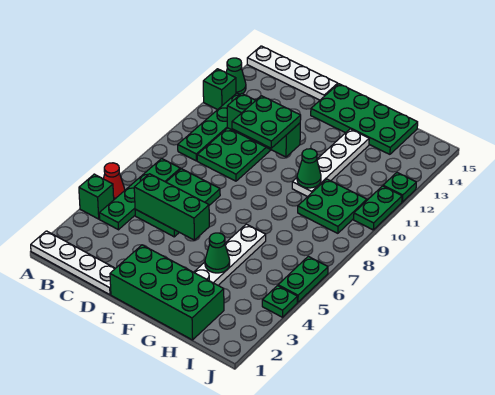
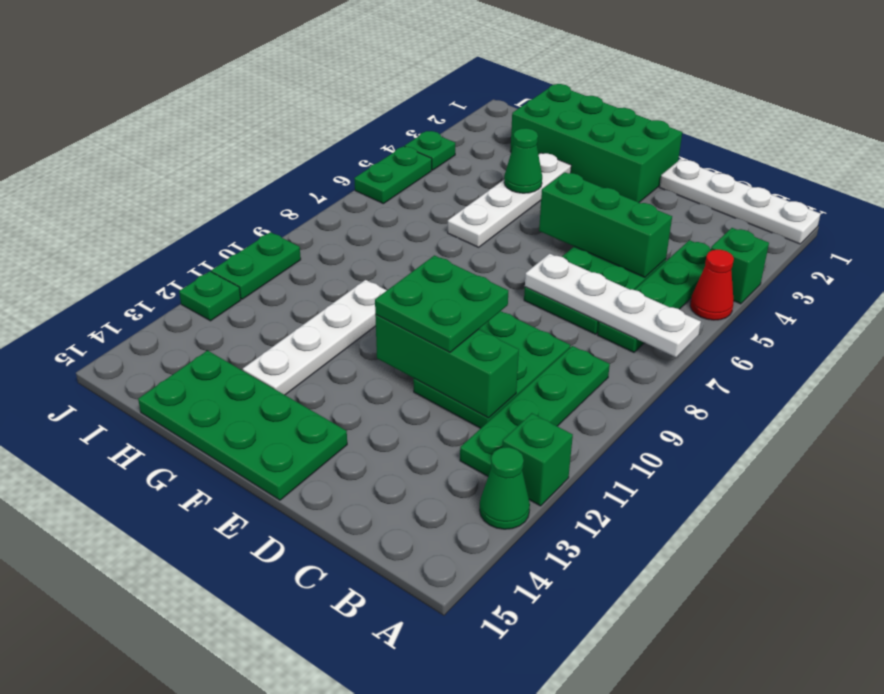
white plate A15:D15 level 1 -> white plate A7:D7 level 2
green cone G10 level 2 -> none
green plate H9:I10 level 1 -> none

